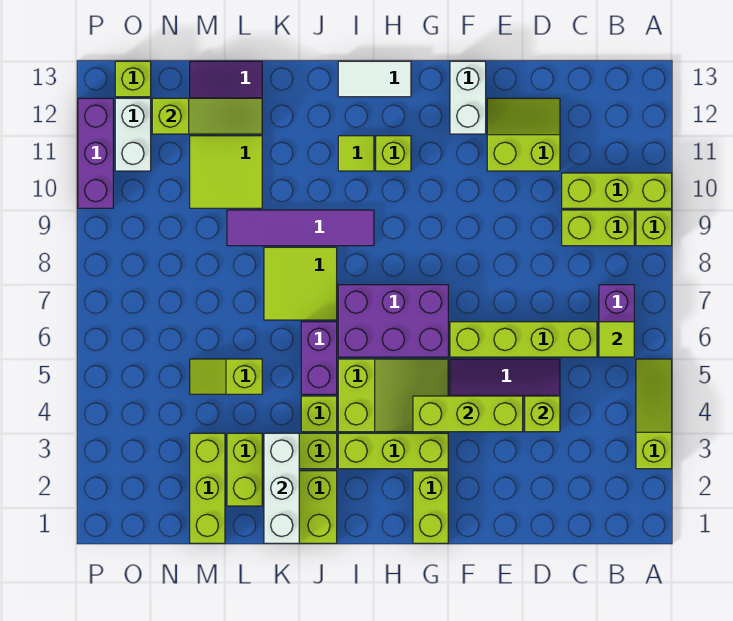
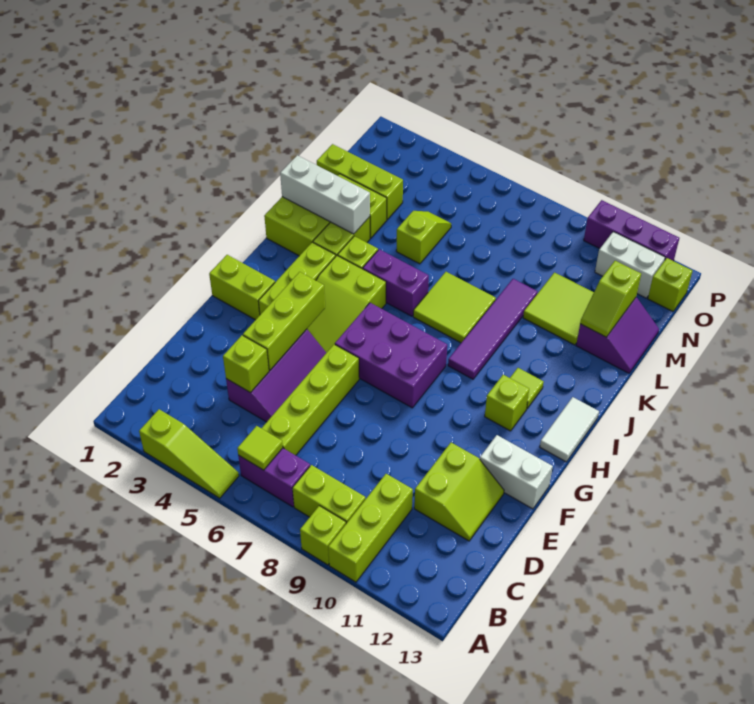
lime brick B9:C9 level 1 -> lime brick B8:B9 level 1
purple brick G6:I7 level 1 -> purple brick G6:H8 level 1
lime slope L12:N12 level 2 top N -> lime slope L12:M12 level 2 top M

